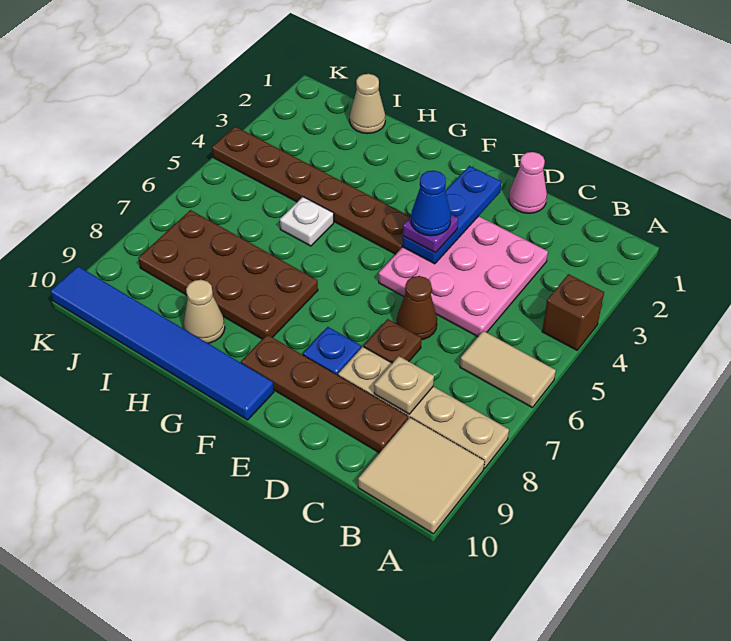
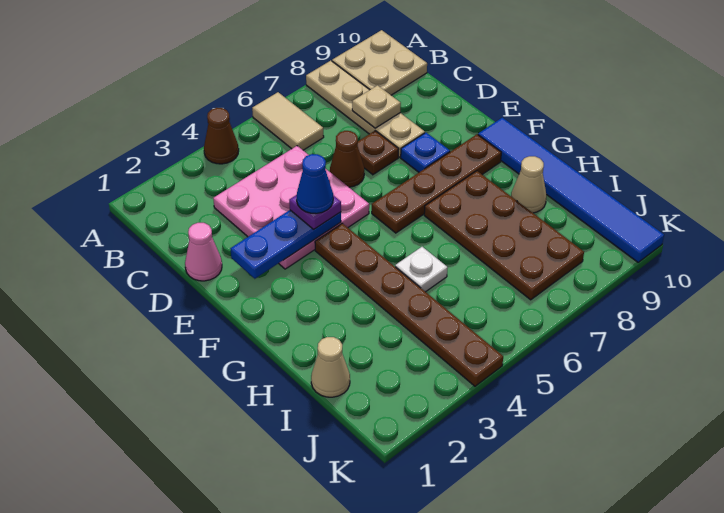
brown brick A4 level 1 -> brown cone A4 level 1
tan tile A9:B10 level 1 -> tan plate A9:B10 level 1
brown plate C9:F9 level 1 -> brown plate F6:F9 level 1

